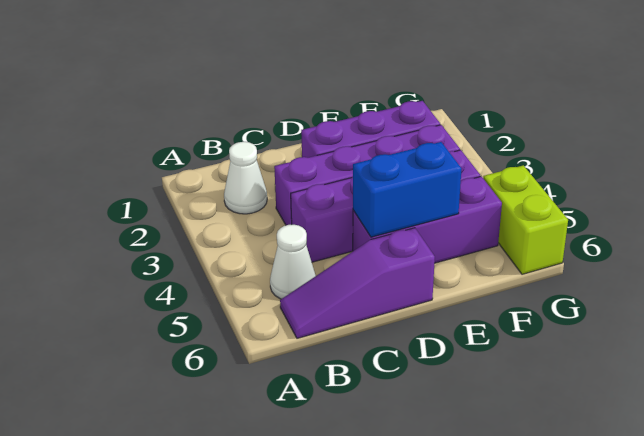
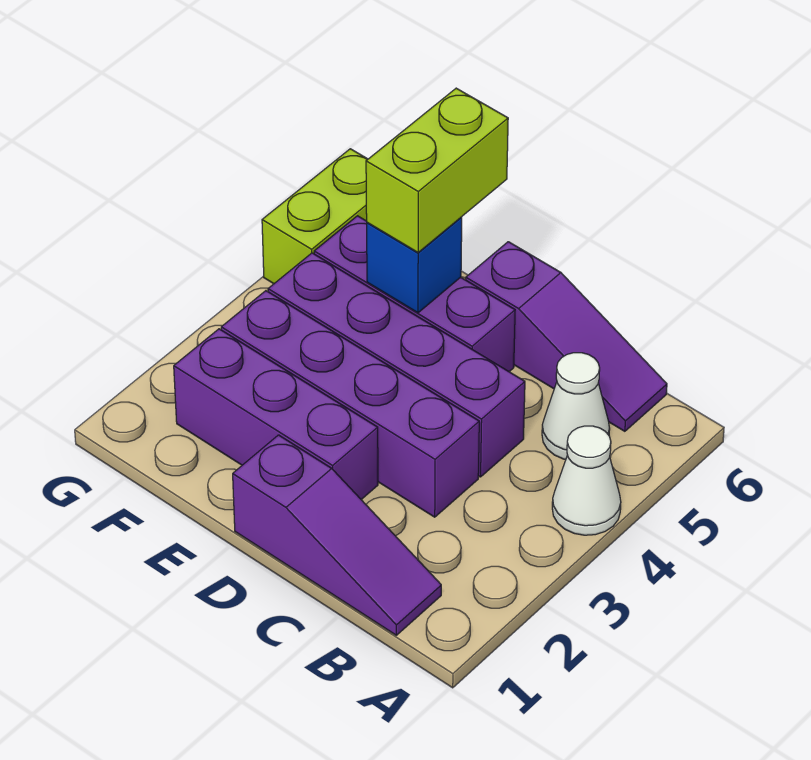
none -> purple slope B1:D1 level 1 top D
white cone B2 level 1 -> white cone A4 level 1
blue brick D5:E5 level 2 -> blue brick E5 level 2
none -> lime brick E5:E6 level 3

